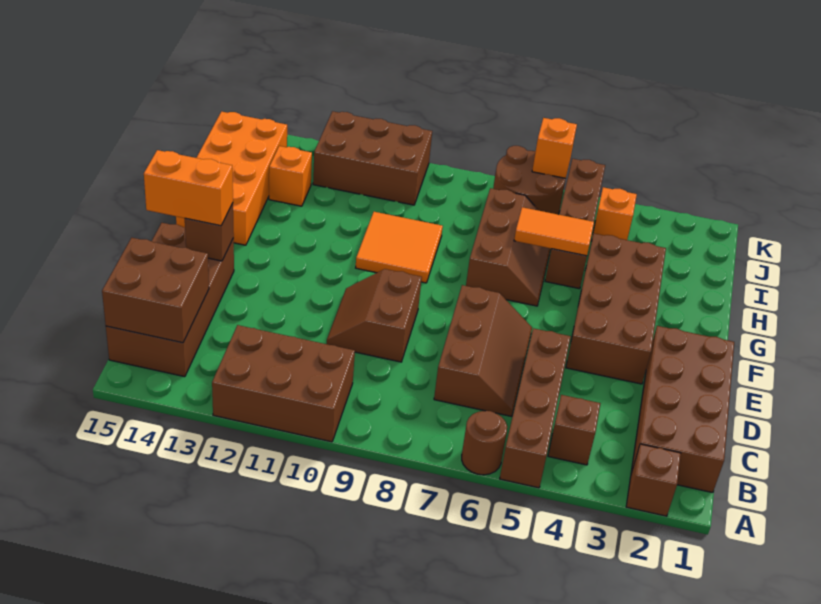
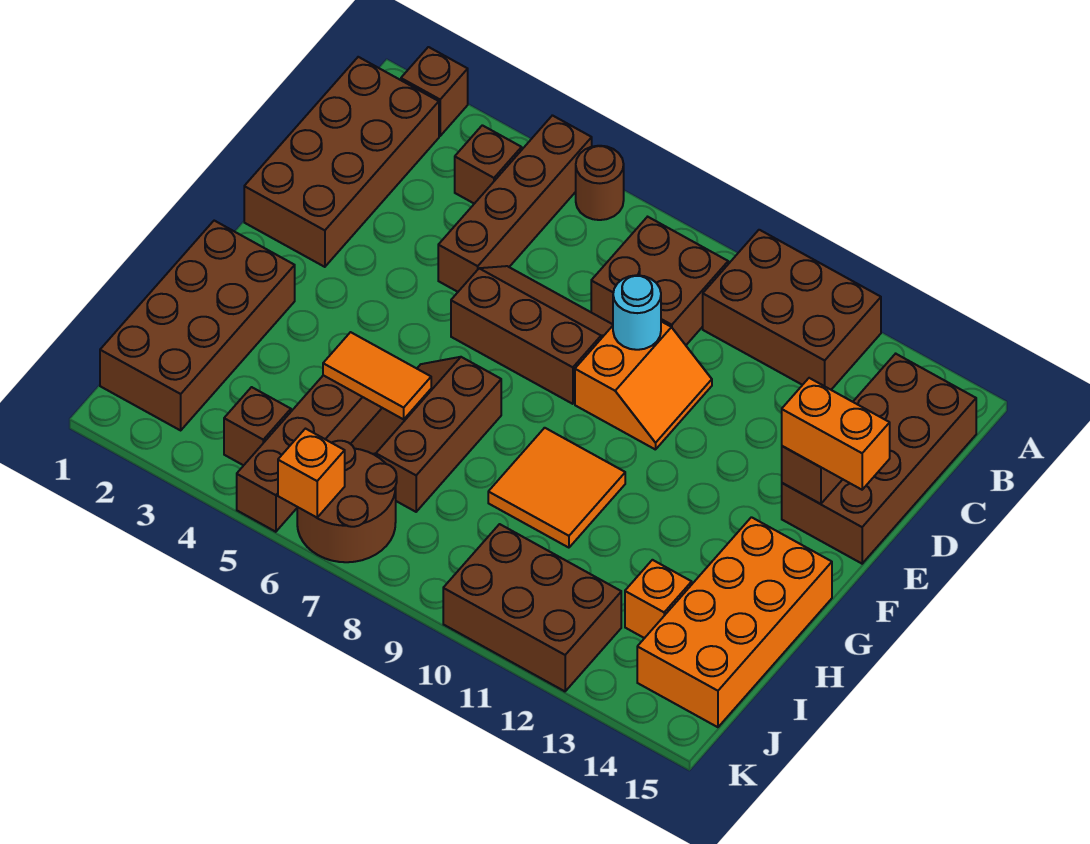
brown brick B14:C15 level 2 -> brown brick B8:C9 level 1
brown slope C6:E7 level 1 top 7 -> brown slope D6:E8 level 1 top E
brown slope D9:E10 level 1 top 9 -> orange slope D9:E10 level 1 top 9
none -> cyan round brick D9 level 2
brown brick E3:H4 level 1 -> brown brick G1:J2 level 1
orange brick J4 level 1 -> brown brick J4 level 1

